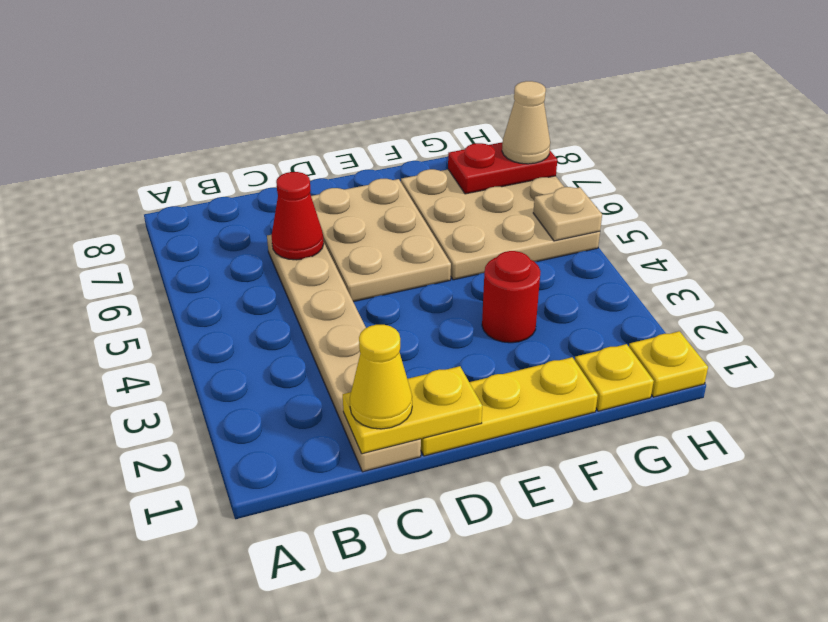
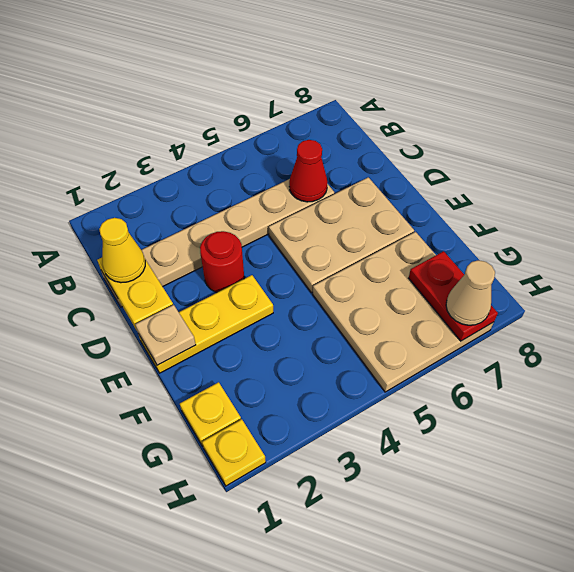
yellow plate D1:F1 level 1 -> yellow plate E1:E3 level 1
red round brick F3 level 1 -> red round brick D3 level 1
tan plate H5 level 2 -> tan plate E1 level 2

